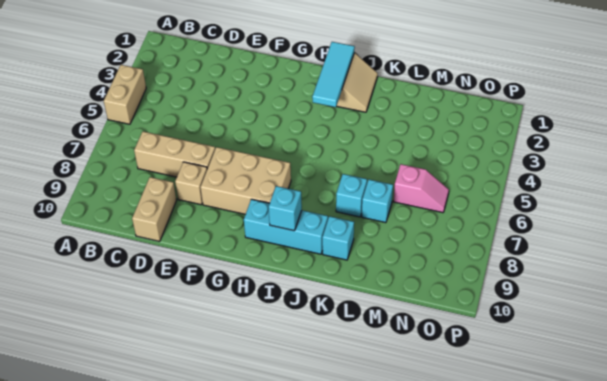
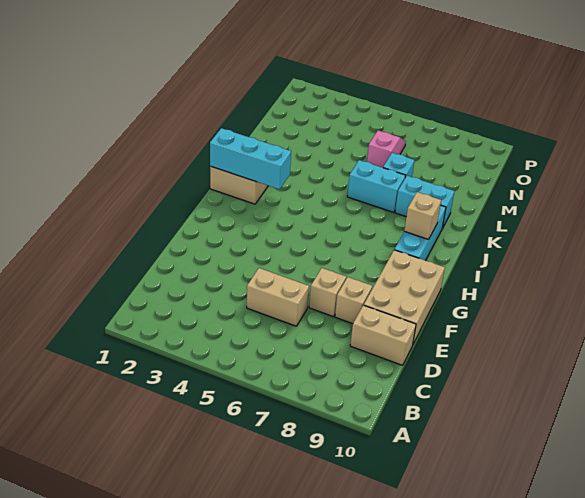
tan brick A4:A5 level 1 -> tan brick D5:D6 level 1
tan brick C7:E7 level 1 -> tan brick E7 level 1
tan brick F7:H8 level 1 -> tan brick E9:G10 level 1
cyan tile I1:I3 level 2 -> cyan brick I1:I3 level 2
cyan brick I9 level 2 -> tan brick I9 level 2
cyan brick K7 level 1 -> cyan brick K6:K7 level 1
cyan brick K9 level 1 -> cyan brick K8:K9 level 1

